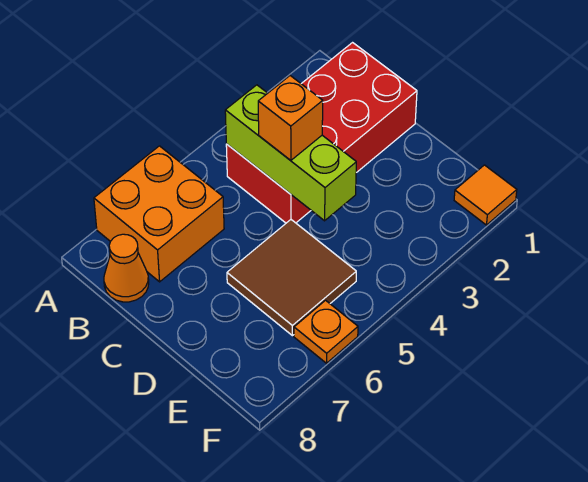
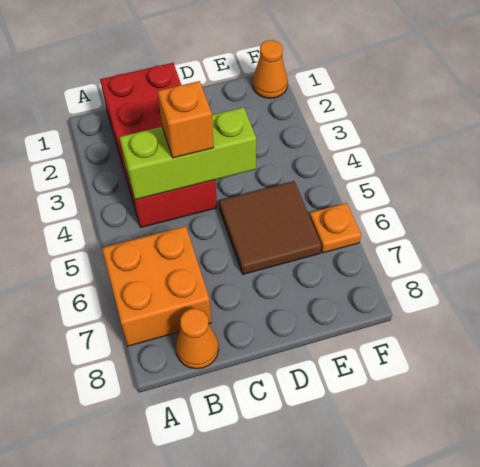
orange tile F1 level 1 -> orange cone F1 level 1

